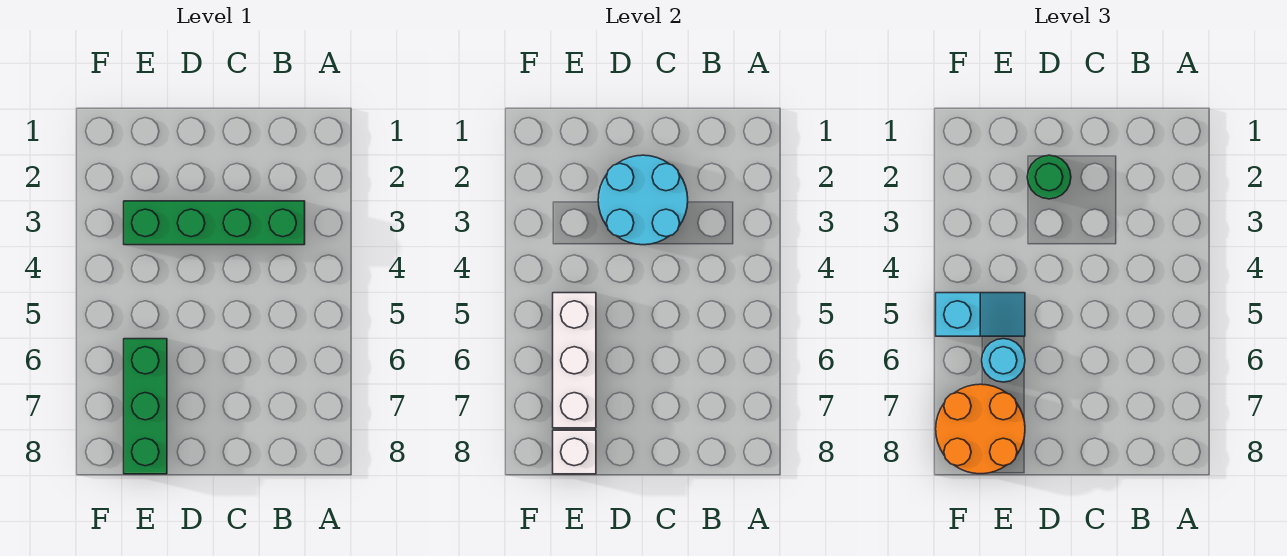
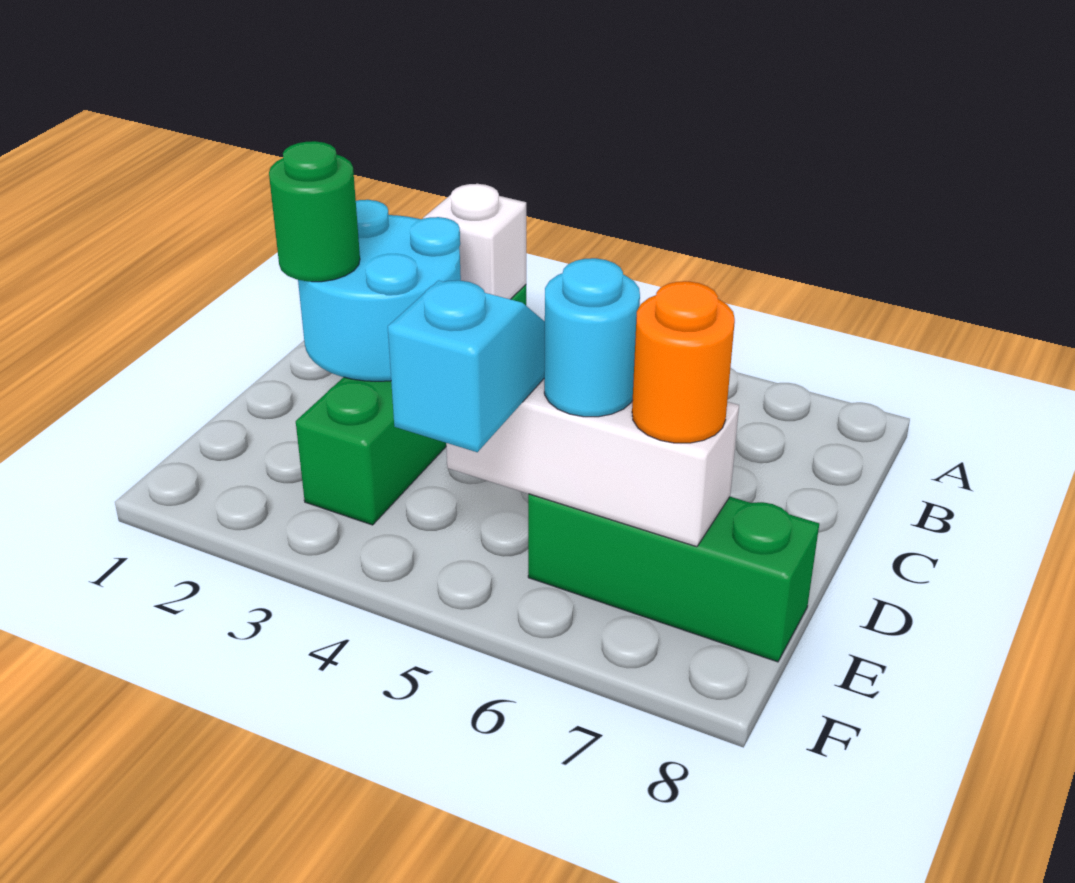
orange round brick E7:F8 level 3 -> orange round brick E7 level 3
white brick E8 level 2 -> white brick B3 level 2

